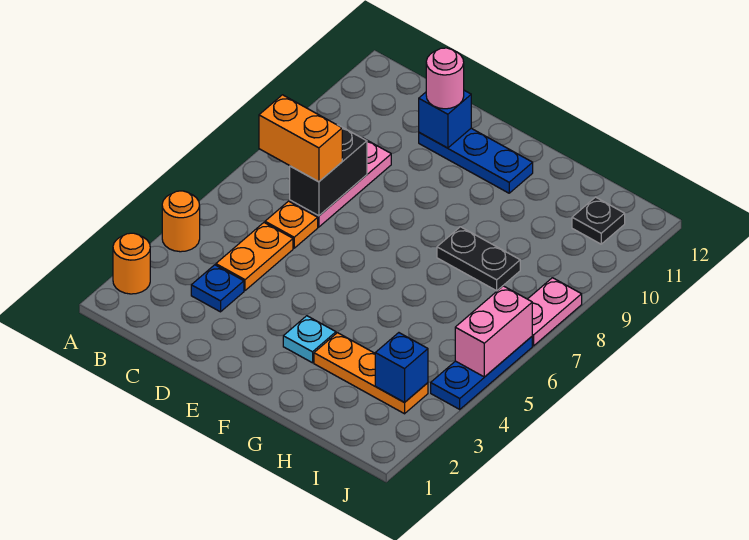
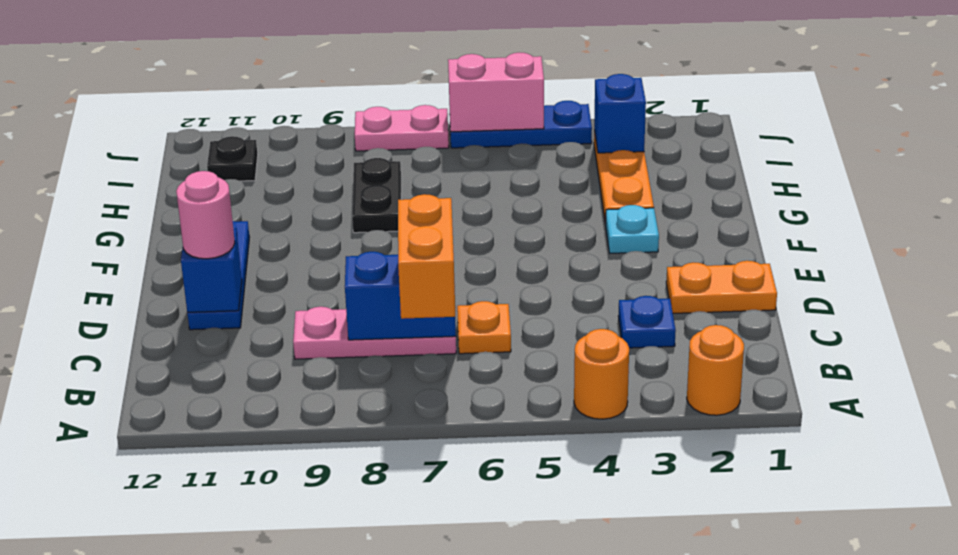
orange plate C4:C5 level 1 -> orange plate D1:D2 level 1
black brick C7:C8 level 2 -> blue brick C7:C8 level 2

